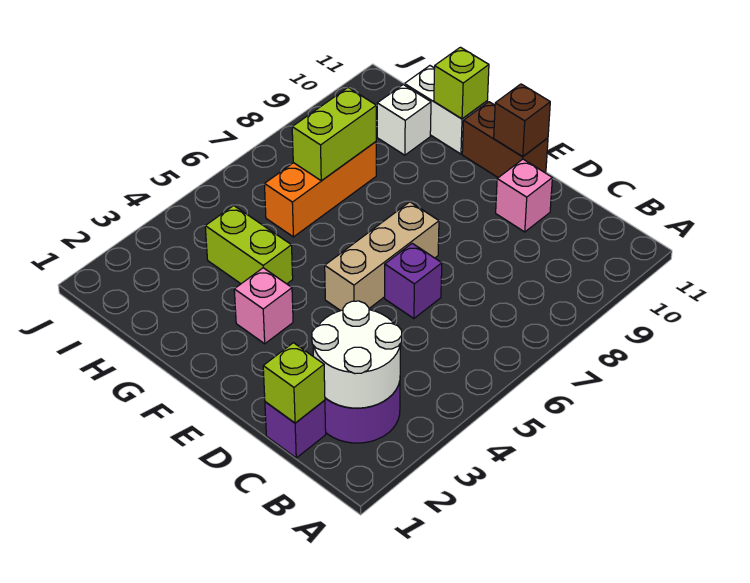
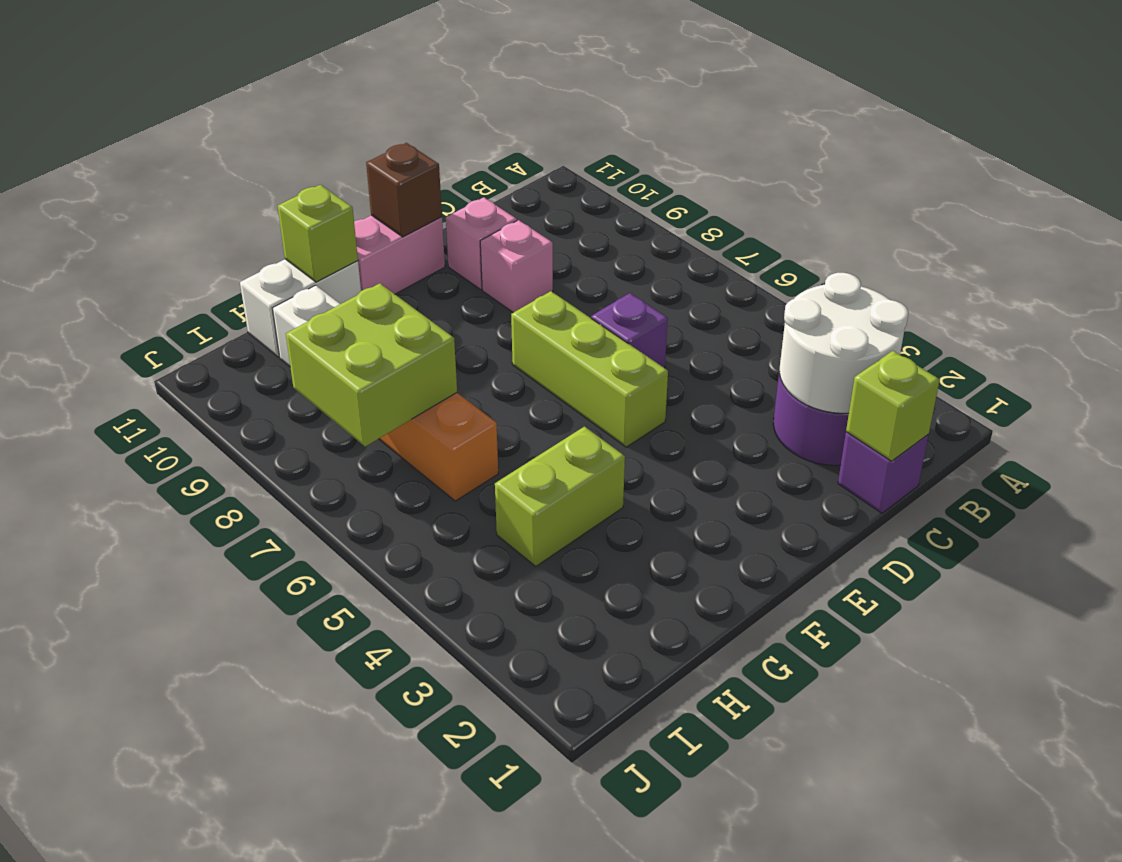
tan brick E5:E7 level 1 -> lime brick E5:E7 level 1
brown brick E11:F11 level 1 -> pink brick E11:F11 level 1
pink brick F3 level 1 -> pink brick D9 level 1
lime brick H7:H8 level 2 -> lime brick H7:I8 level 2

